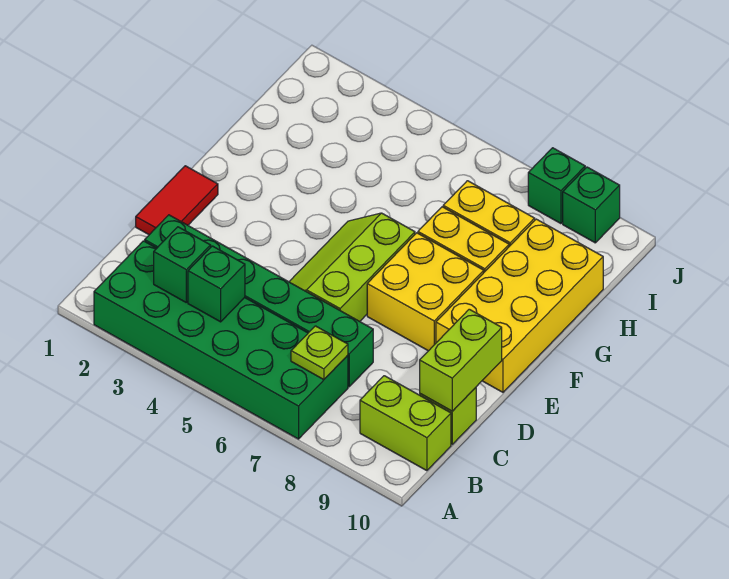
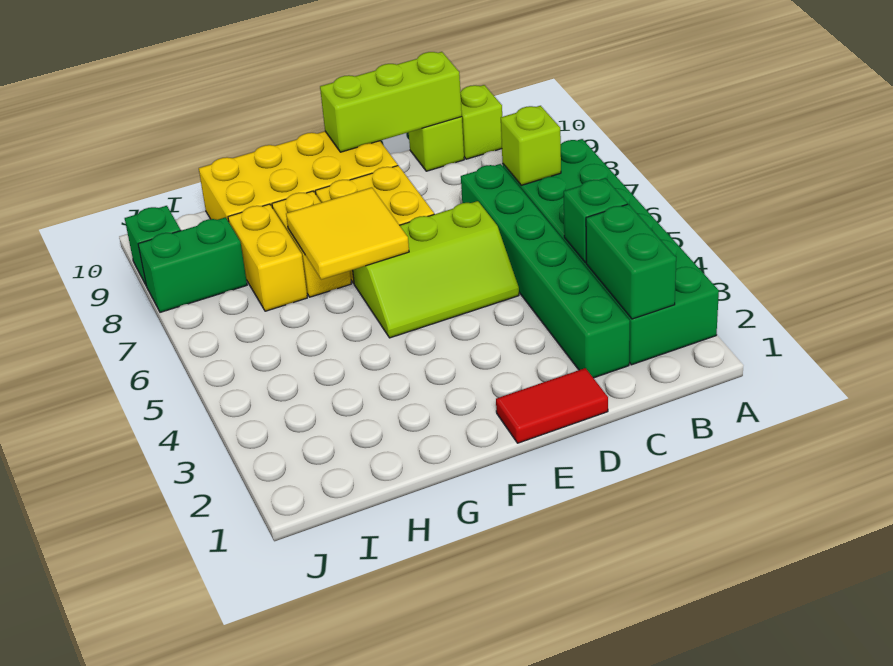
green brick B3 level 2 -> green brick B2:B3 level 2
lime plate B7 level 2 -> lime brick B7 level 2
lime brick B9:B10 level 1 -> lime brick B10 level 1
lime brick C10:D10 level 2 -> lime brick C10:E10 level 2
none -> yellow tile F6:G7 level 2
green brick J8 level 1 -> green brick I8:J8 level 1

